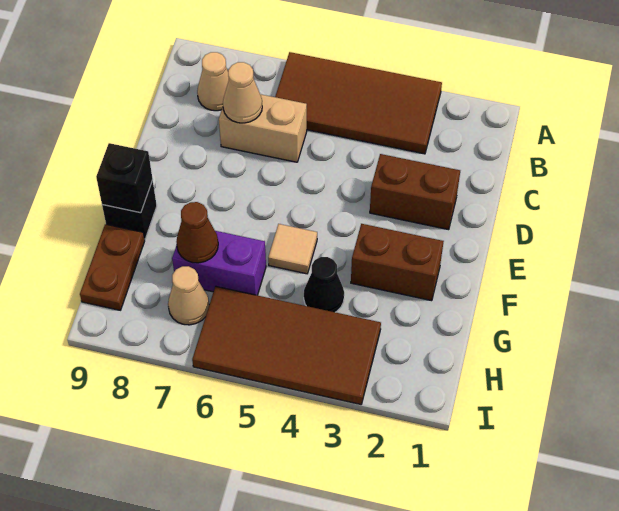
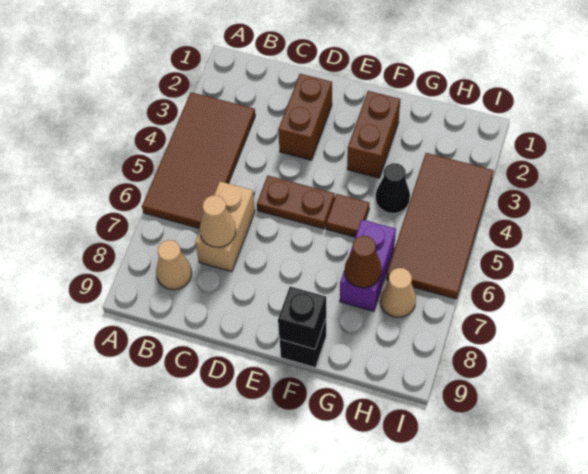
tan tile F5 level 1 -> brown tile F5 level 1
brown plate G9:H9 level 1 -> brown plate D5:E5 level 1

